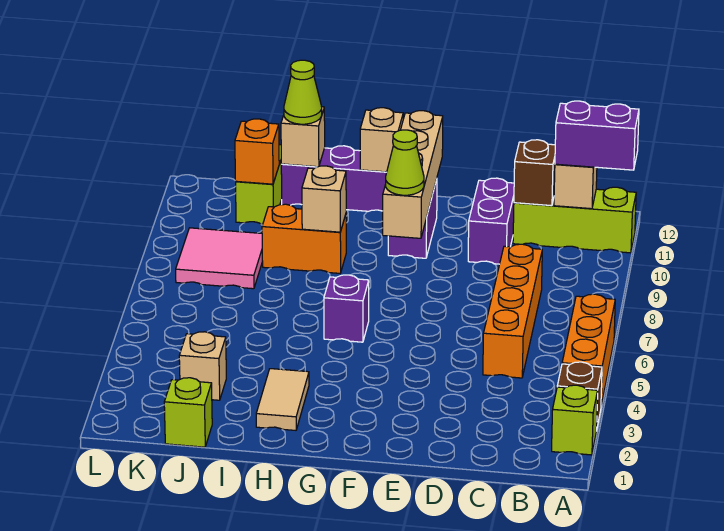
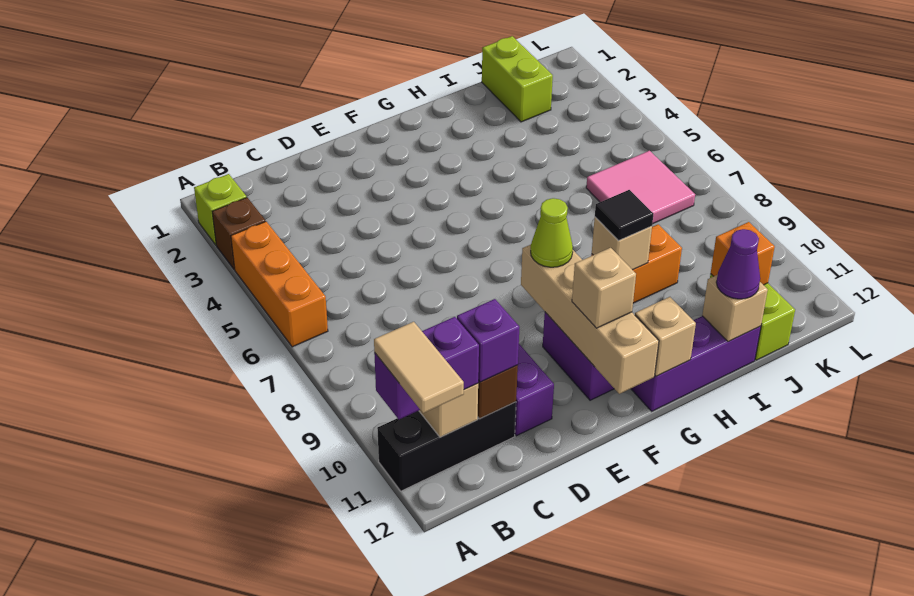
lime brick A11:C11 level 1 -> black brick A11:C11 level 1
orange brick C5:C8 level 1 -> none
purple brick G6 level 1 -> purple brick C11 level 3
tan tile H2:H3 level 1 -> tan tile A11:A12 level 4
none -> black tile H9 level 3
lime cone I12 level 3 -> purple cone I12 level 3
lime brick J1 level 1 -> lime brick J1:J2 level 1
tan brick J3 level 1 -> tan brick F11 level 3
pink tile J8:K9 level 1 -> pink tile J6:K7 level 1

